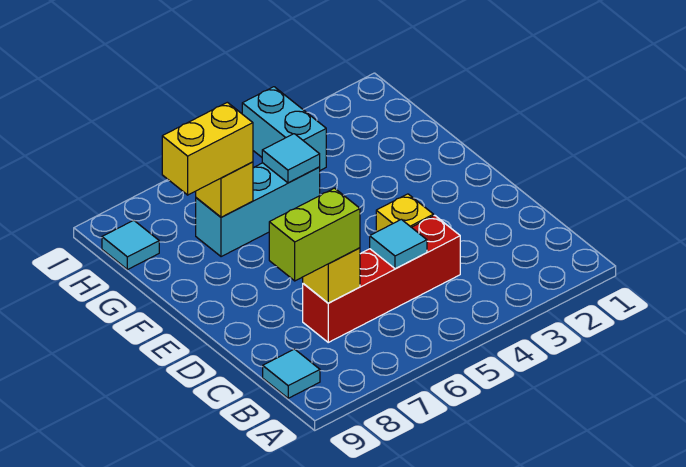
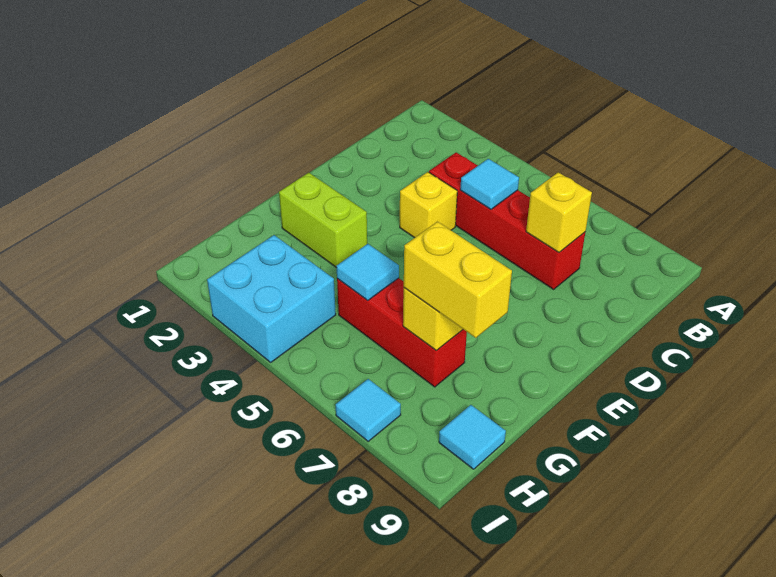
cyan tile B9 level 1 -> cyan tile I7 level 1
lime brick C7:C8 level 3 -> lime brick F2:F3 level 1
cyan brick G5:G7 level 1 -> red brick G5:G7 level 1
cyan brick H4:I4 level 1 -> cyan brick H3:I4 level 1

